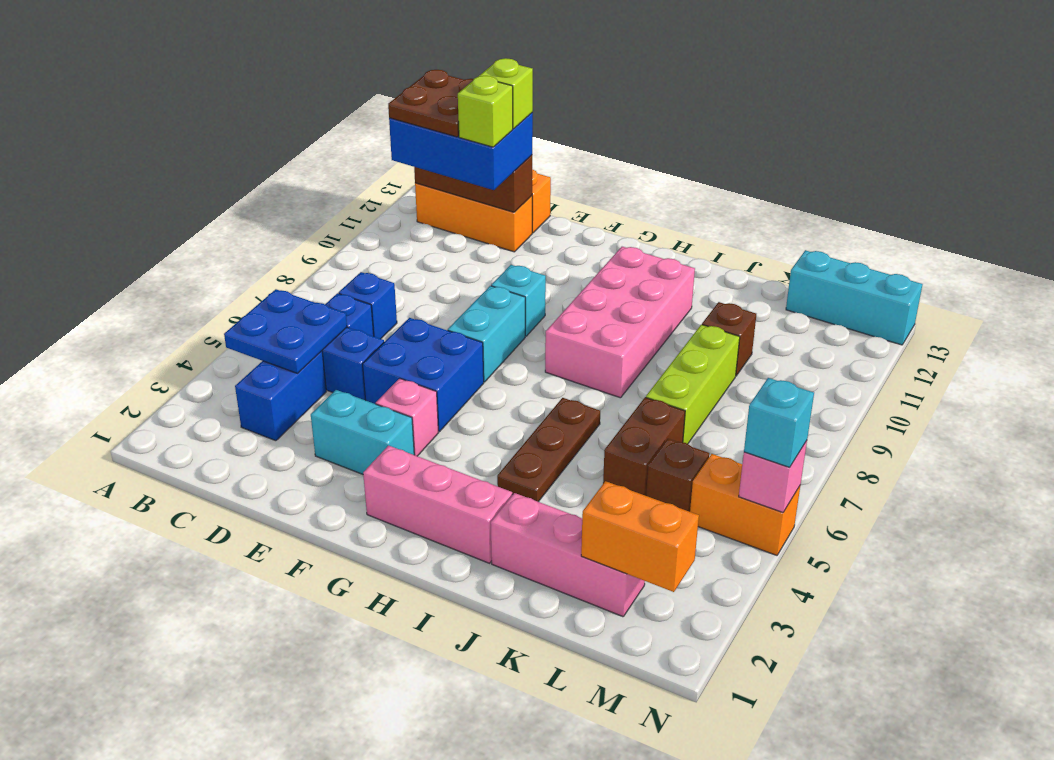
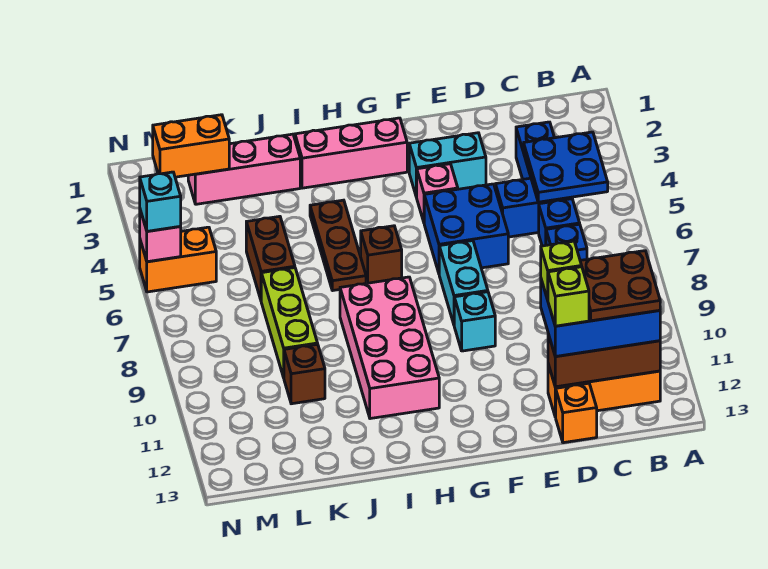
brown brick L5 level 1 -> brown brick H6 level 1
cyan brick L13:N13 level 1 -> none

